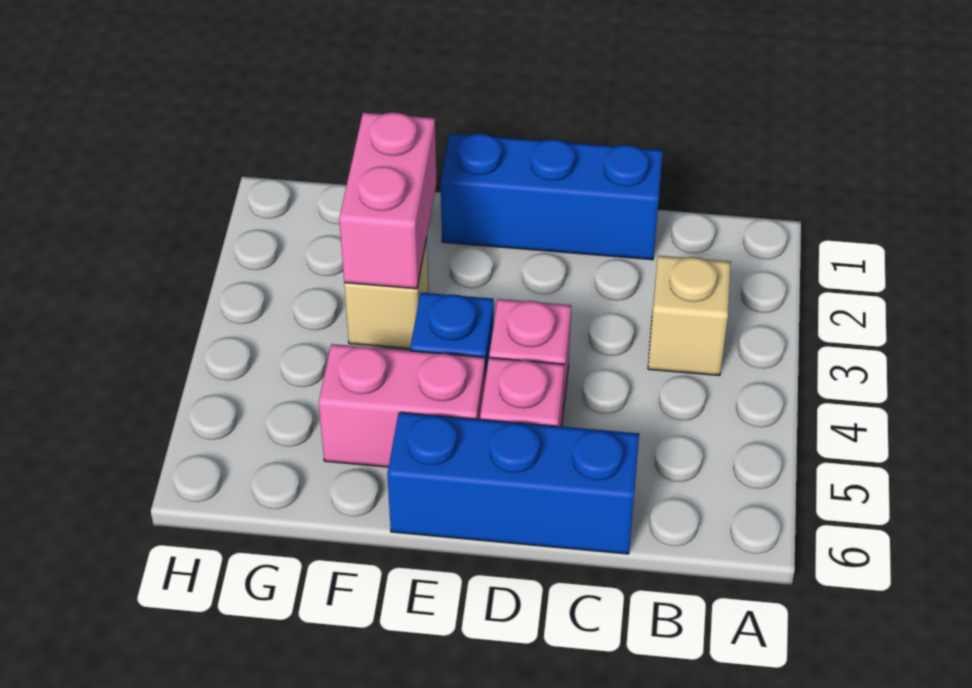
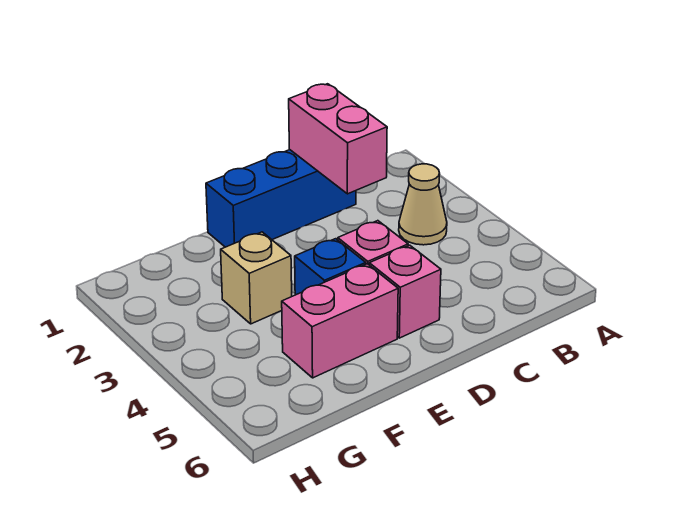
tan brick B3 level 1 -> tan cone B3 level 1
blue brick C6:E6 level 1 -> none
pink brick F2:F3 level 2 -> pink brick C1:C2 level 2

